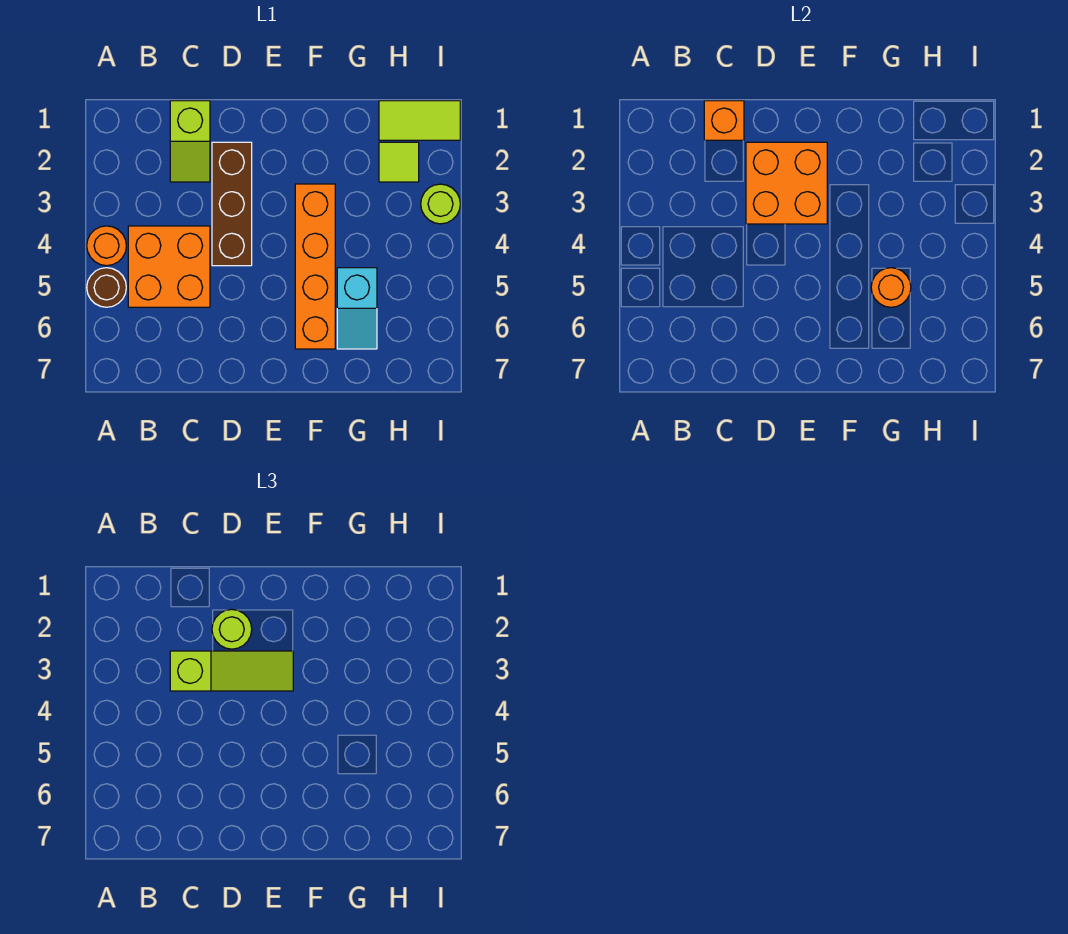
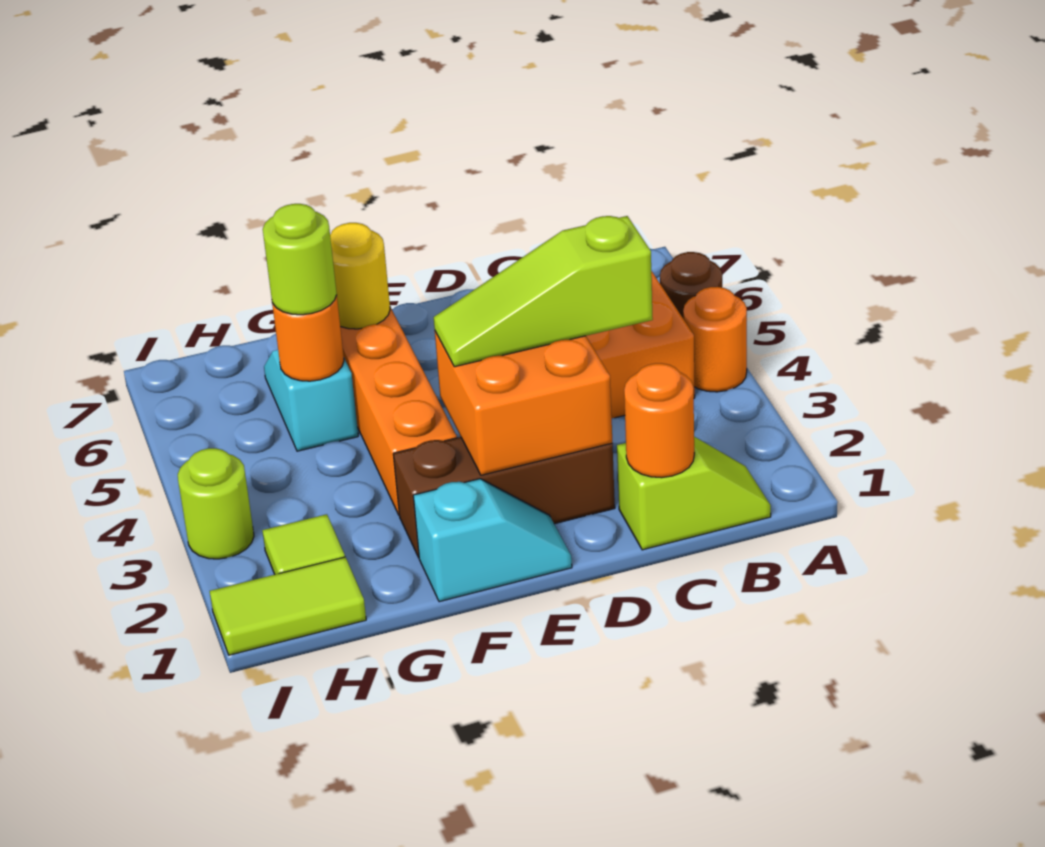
lime slope C1:C2 level 1 top 1 -> lime slope B1:C1 level 1 top C
orange brick C1 level 2 -> orange round brick C1 level 2
brown brick D2:D4 level 1 -> brown brick D2:F2 level 1
lime round brick D2 level 3 -> lime round brick G5 level 3
none -> cyan slope E1:F1 level 1 top F
none -> yellow round brick F6 level 2

